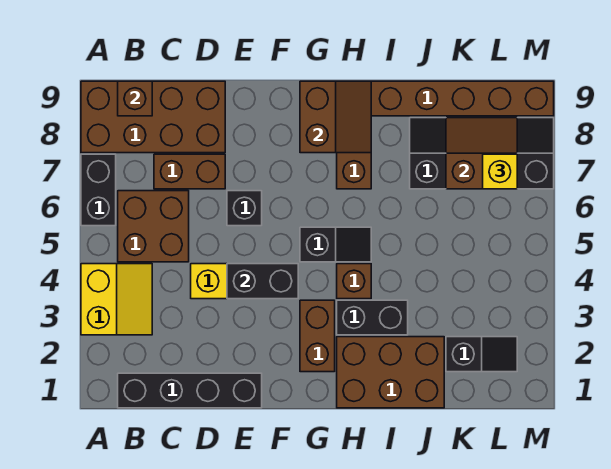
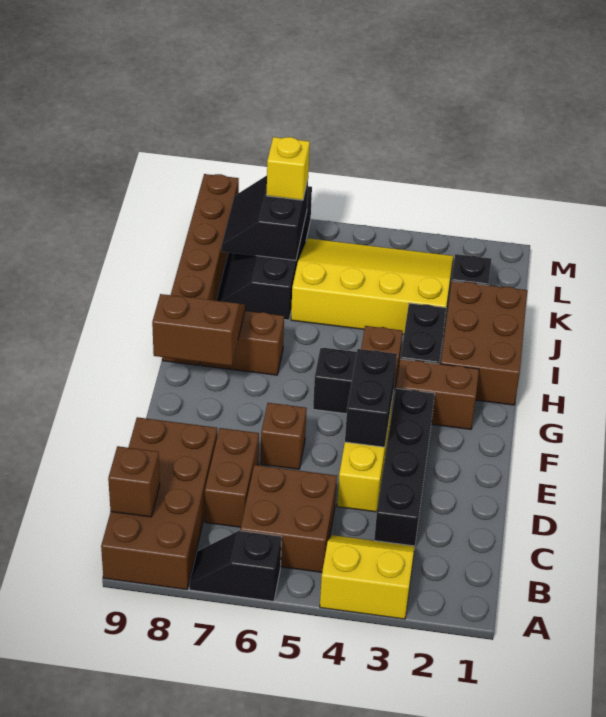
black brick A6:A7 level 1 -> black slope A6:A7 level 1 top 6
black brick B1:E1 level 1 -> black brick C3:F3 level 1
black brick E6 level 1 -> brown brick E6 level 1
none -> yellow slope J3:L6 level 1 top J
brown slope K7:L8 level 2 top 7 -> black slope K7:L8 level 2 top 7

